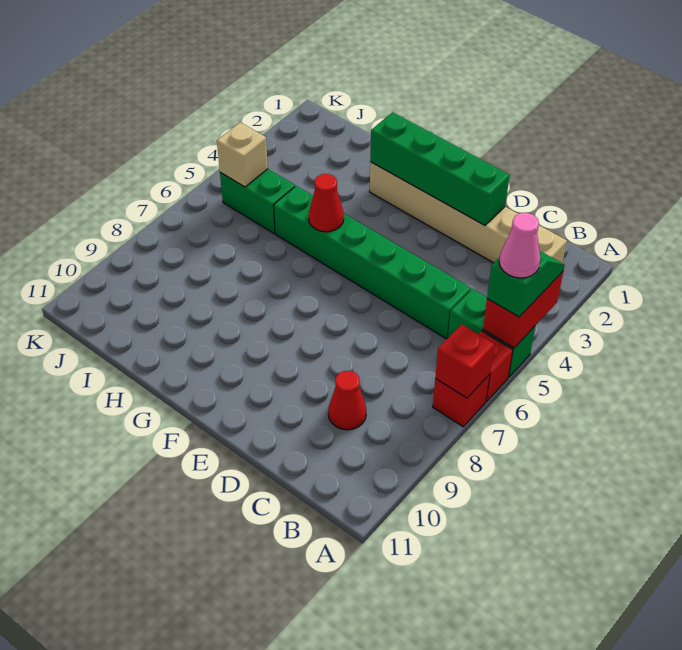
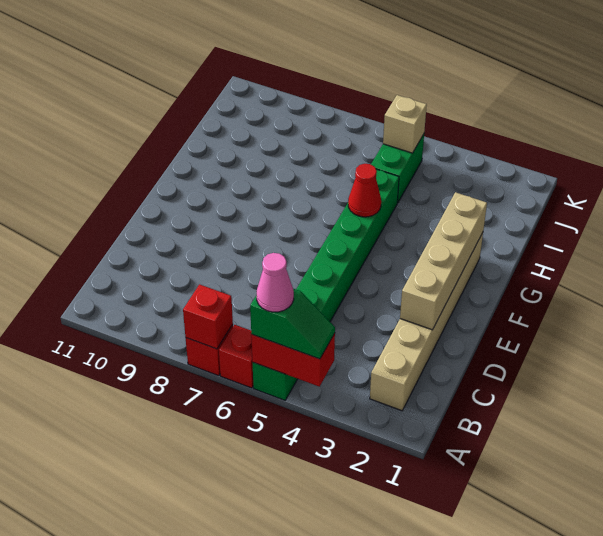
red cone C9 level 1 -> none
green brick D2:G2 level 2 -> tan brick D2:G2 level 2

